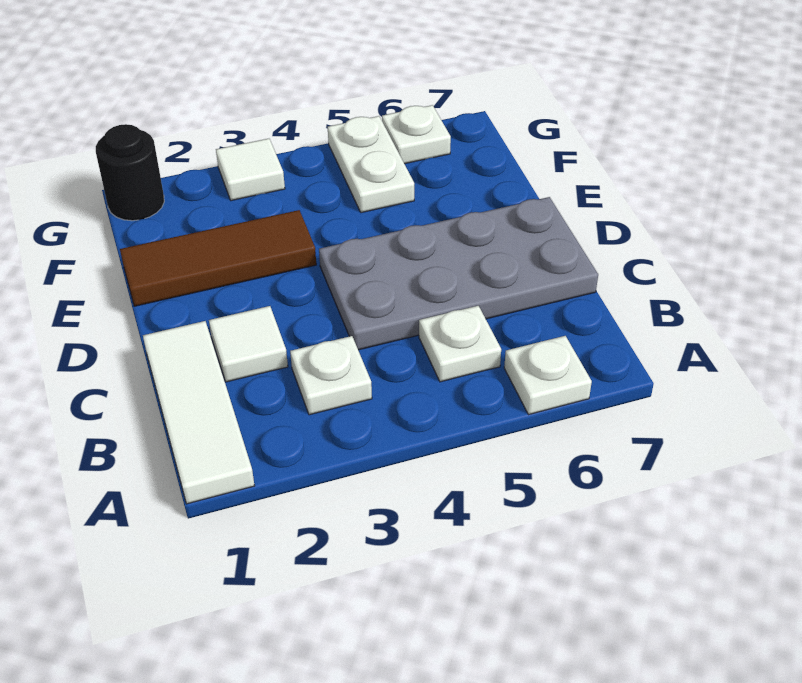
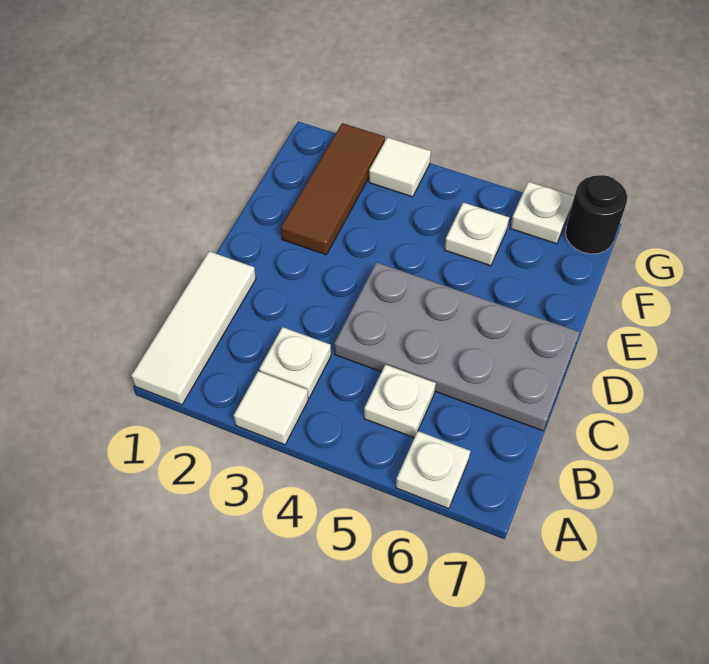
white tile C2 level 1 -> white tile A3 level 1
brown tile E1:E3 level 1 -> brown tile E2:G2 level 1
white plate F5:G5 level 1 -> white plate F5 level 1
black round brick G1 level 1 -> black round brick G7 level 1

